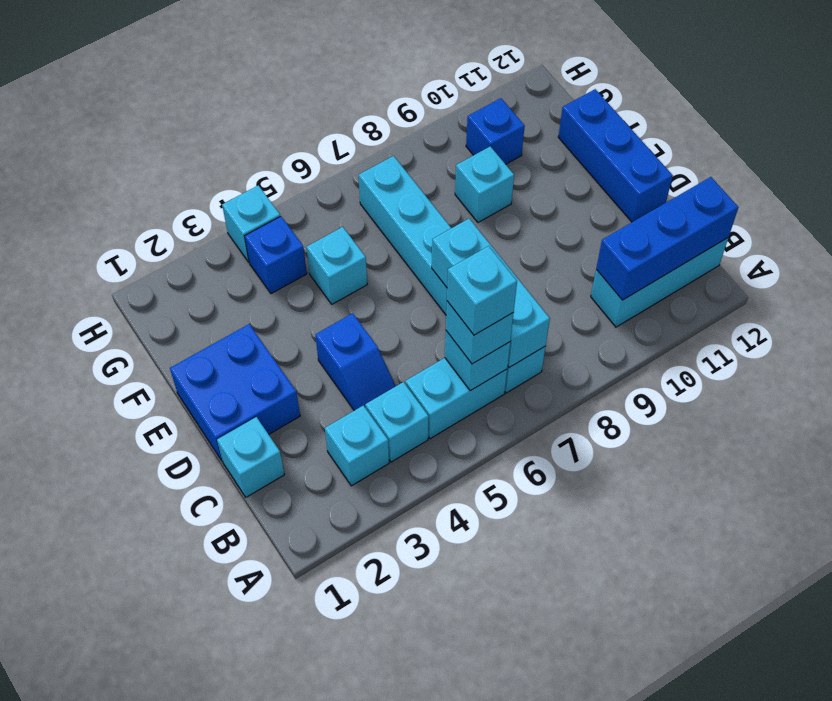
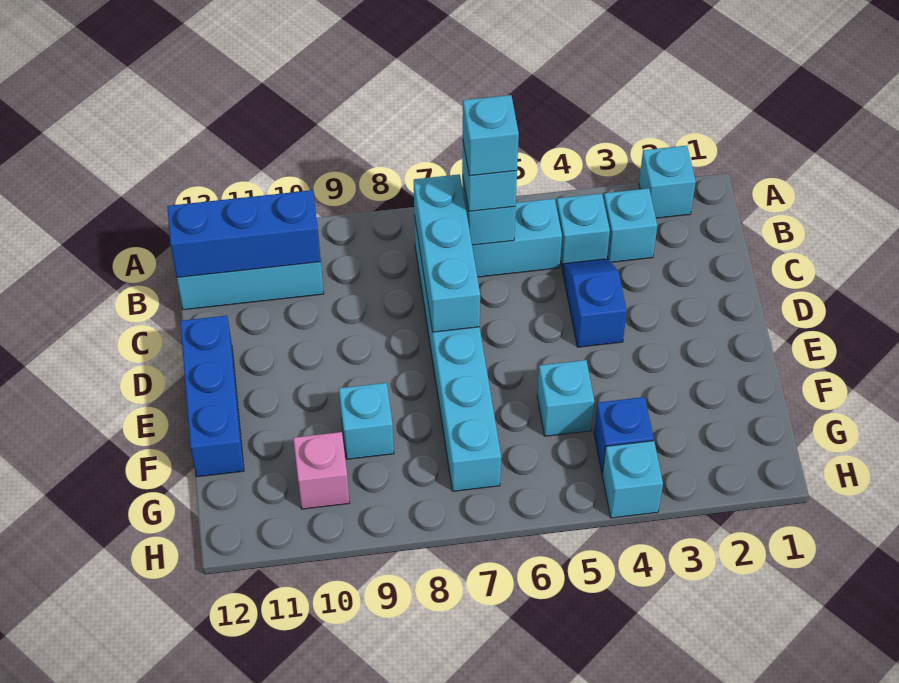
cyan brick C1 level 1 -> cyan brick A2 level 1
blue brick D1:E2 level 1 -> none
blue brick G10 level 1 -> pink brick G10 level 1

